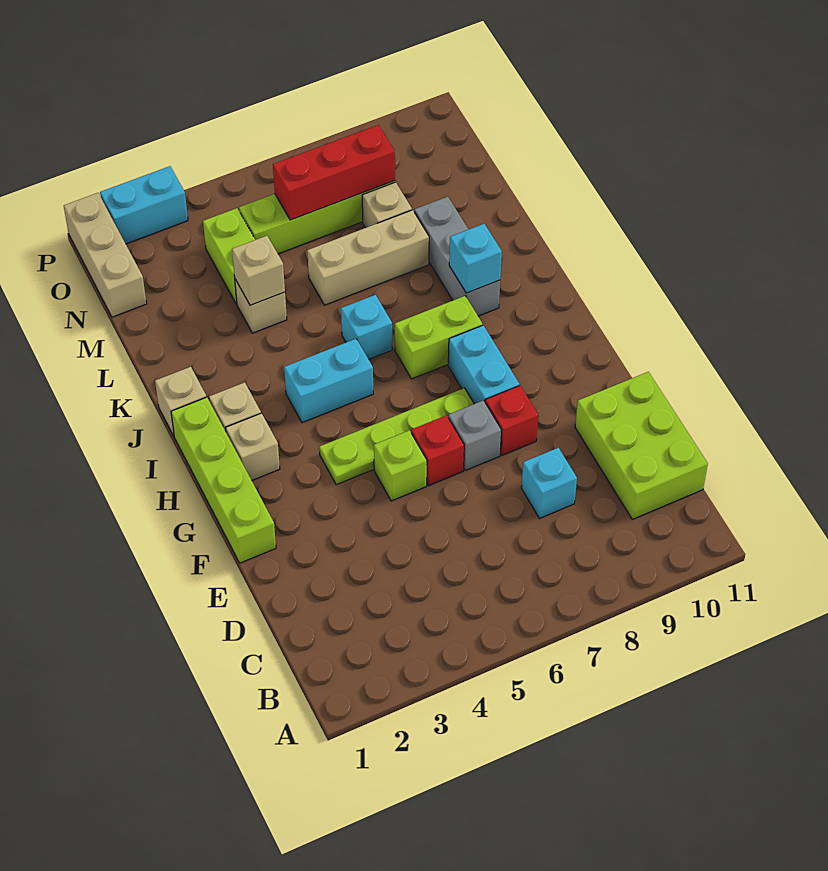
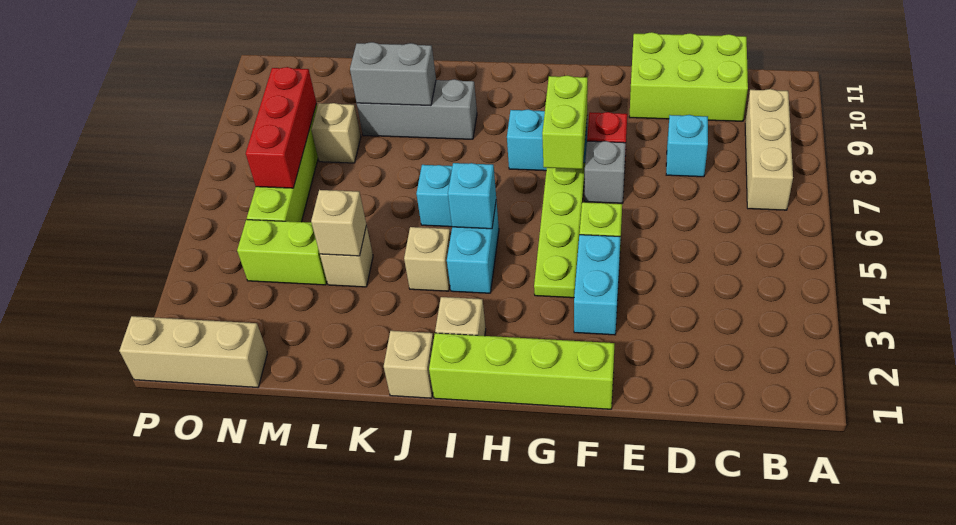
red brick F6 level 1 -> none
tan brick H2 level 1 -> tan brick J4 level 1
lime brick I7:I8 level 1 -> lime brick G7:G8 level 2
cyan brick J9 level 2 -> cyan brick I5 level 2
none -> grey brick K9:L9 level 2
tan brick L6:L8 level 1 -> tan brick B7:B9 level 1
cyan brick P2:P3 level 1 -> cyan brick F3:F4 level 1

